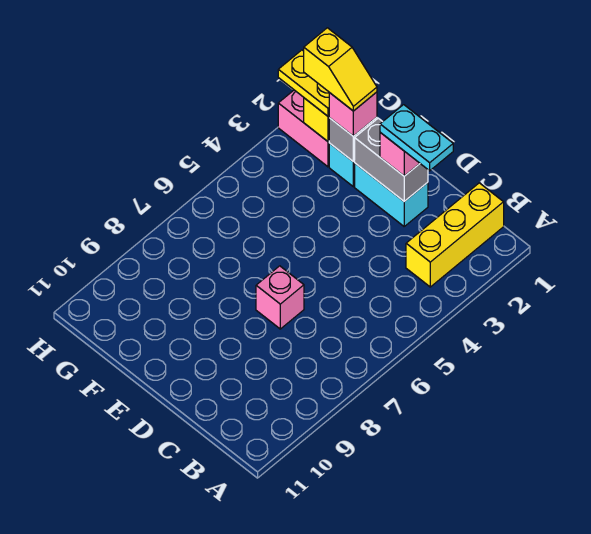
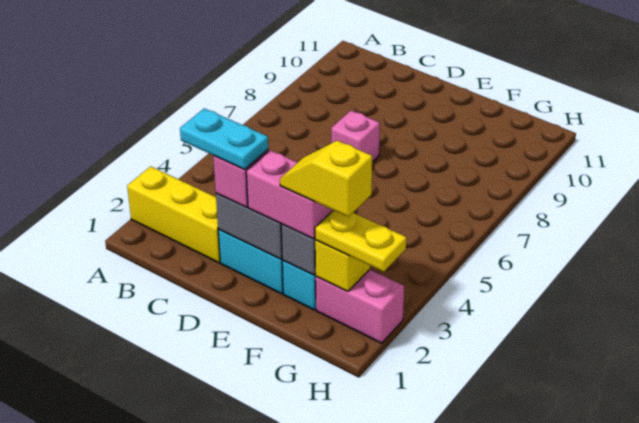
yellow brick B1:B3 level 1 -> yellow brick A2:C2 level 1
pink brick F2 level 3 -> pink brick E2:F2 level 3

